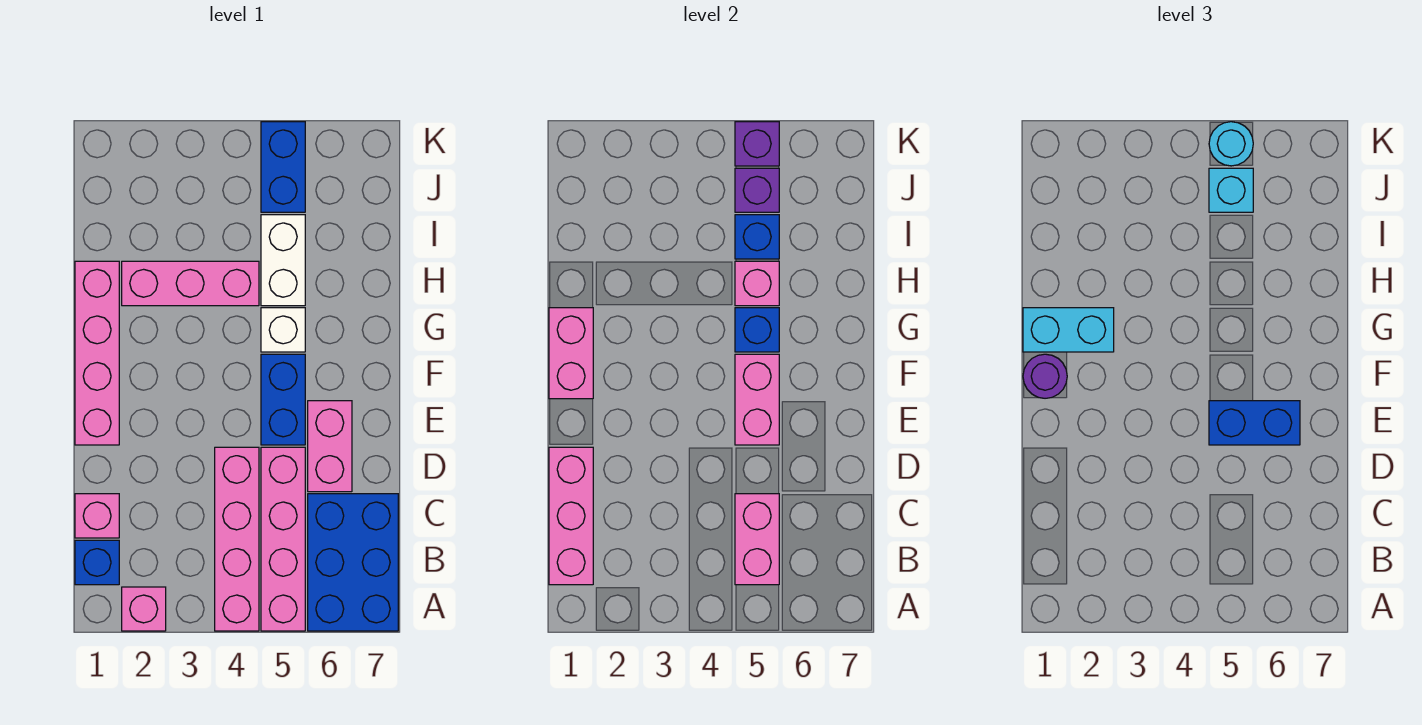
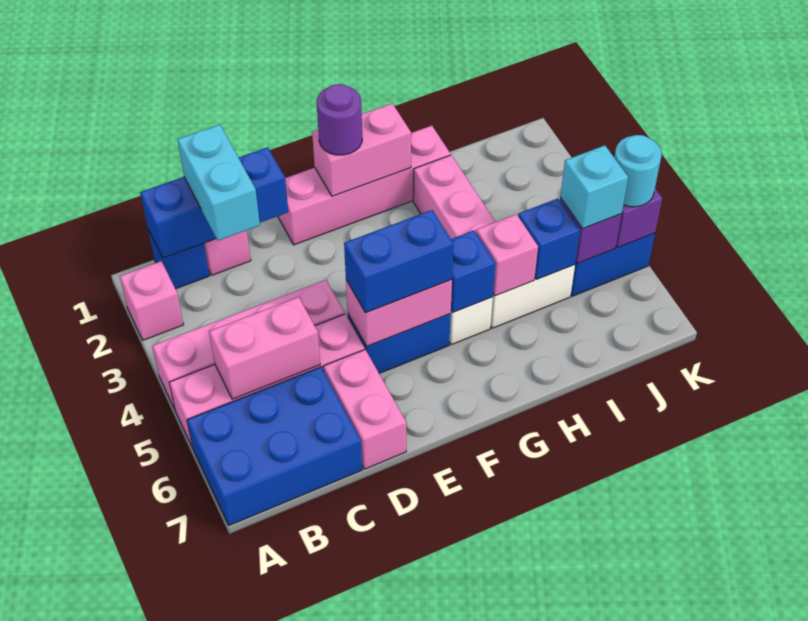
pink brick B1:D1 level 2 -> blue brick B1:D1 level 2
pink brick D6:E6 level 1 -> pink brick D6:D7 level 1
blue brick E5:E6 level 3 -> blue brick E5:F5 level 3
cyan brick G1:G2 level 3 -> cyan brick C1:C2 level 3

